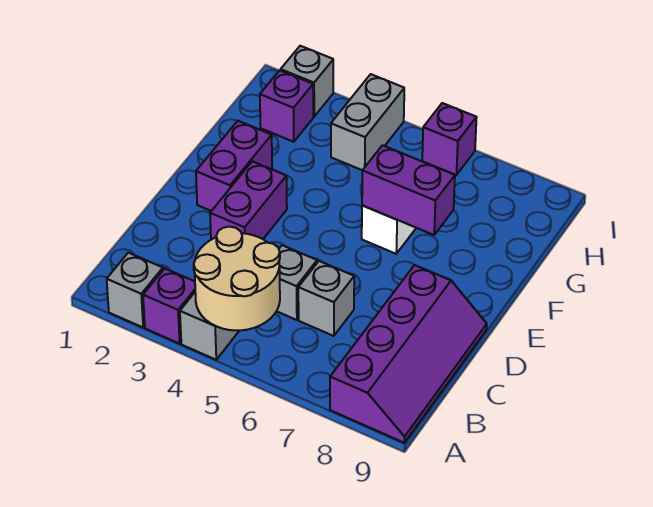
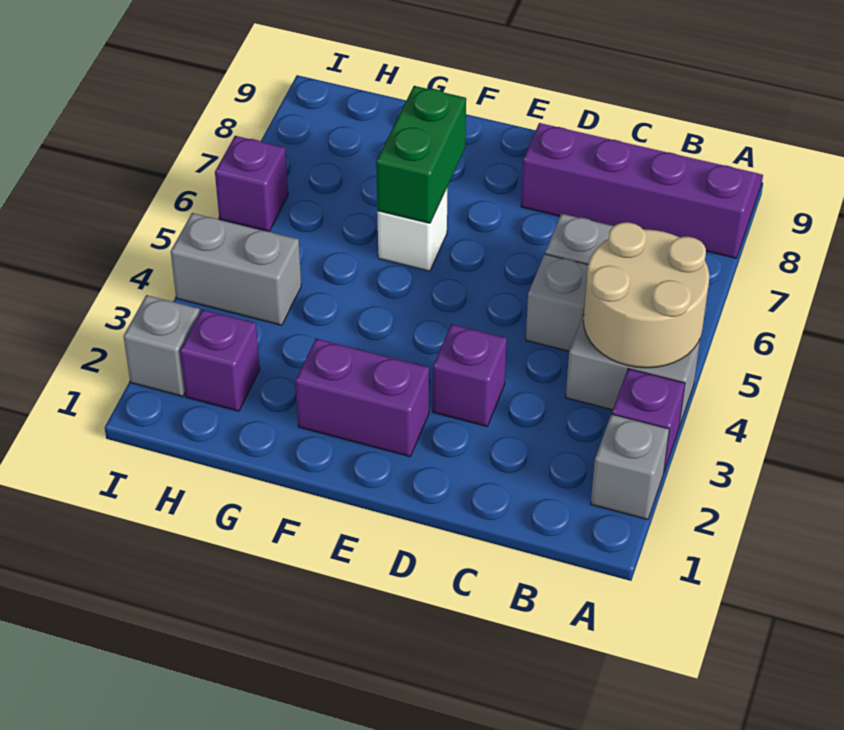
purple brick D3:E3 level 1 -> purple brick D3 level 1
purple brick F6:F7 level 2 -> green brick F6:F7 level 2

